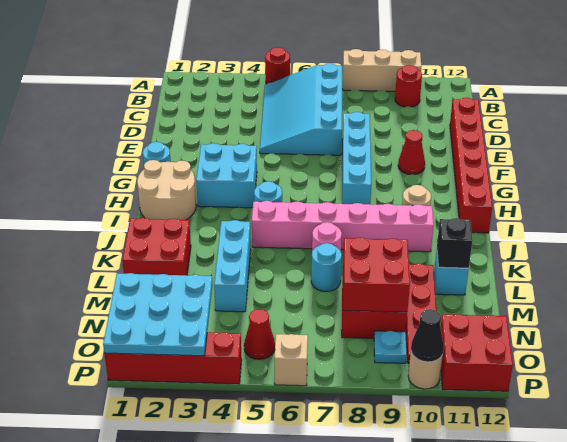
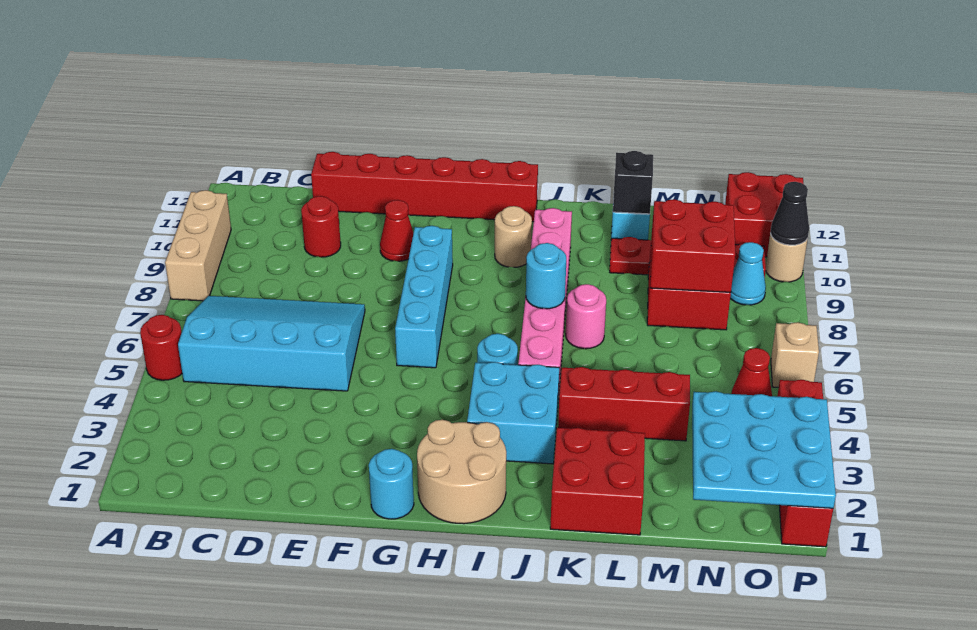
cyan slope B5:E7 level 1 top 7 -> cyan slope B5:E7 level 1 top 5
red round brick B10 level 1 -> red round brick D10 level 1
cyan brick E8:H8 level 1 -> cyan brick G6:G9 level 1
cyan brick G3:H4 level 1 -> cyan brick I3:J4 level 1
cyan brick K4:M4 level 1 -> red brick K4:M4 level 1
cyan round brick L7 level 1 -> cyan round brick J7 level 2
cyan plate O9 level 1 -> cyan cone O9 level 1

